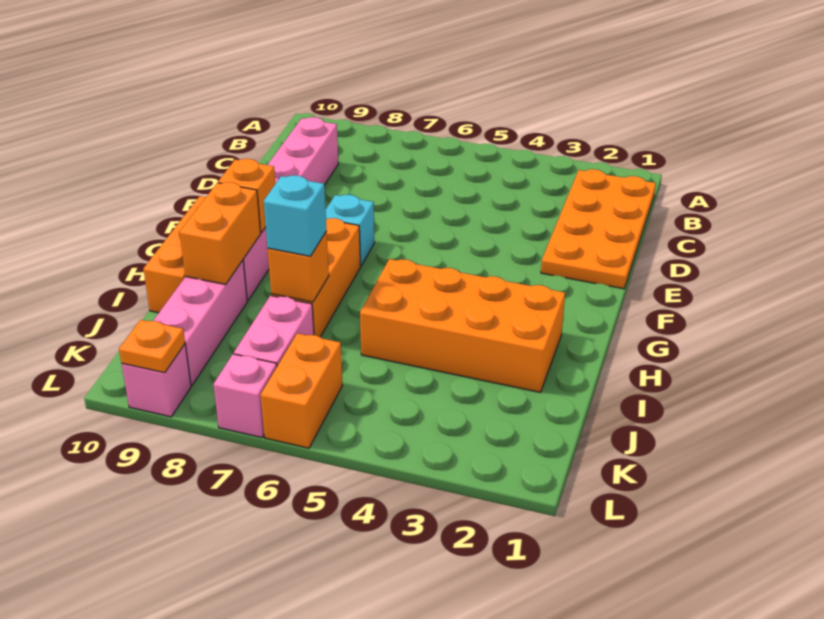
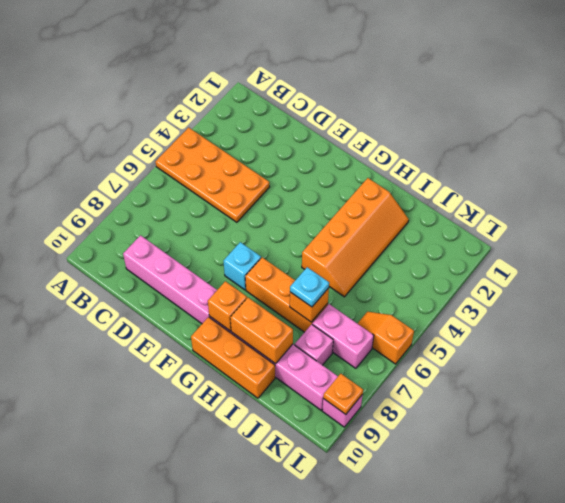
orange plate B1:E2 level 1 -> orange plate A4:D5 level 1
orange brick H2:I5 level 1 -> orange slope H2:I5 level 1 top H
cyan brick I7 level 3 -> cyan plate I7 level 3
orange brick K6:L6 level 1 -> orange slope K6:L6 level 1 top L
pink brick L7 level 1 -> pink brick J8 level 1

